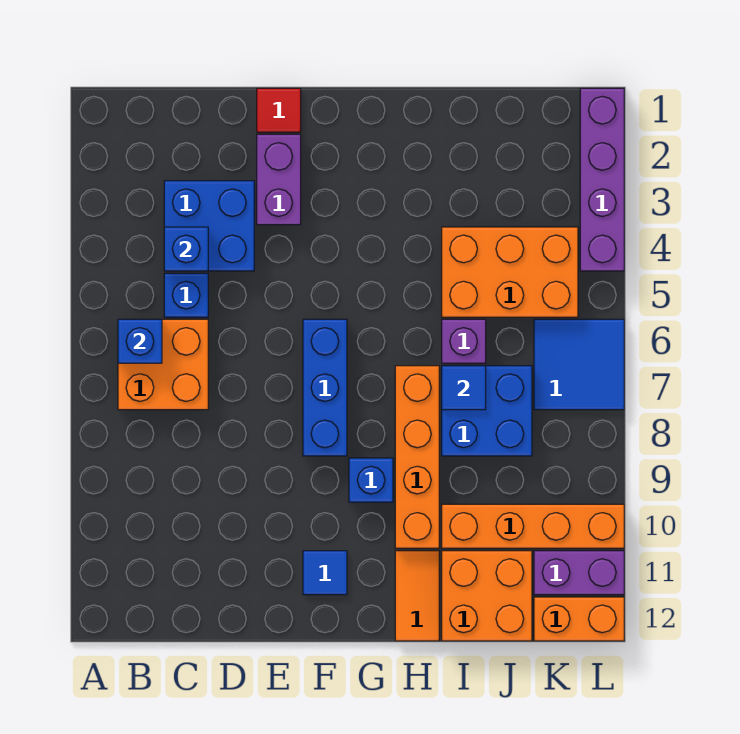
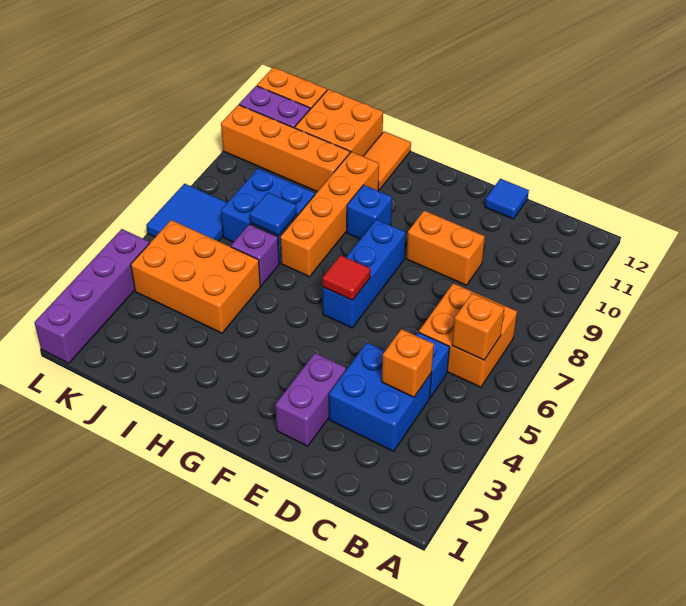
blue brick B6 level 2 -> orange brick B6 level 2
blue brick C4 level 2 -> orange brick C4 level 2
none -> orange brick D9:E9 level 1
red tile E1 level 1 -> red tile F6 level 2
blue tile F11 level 1 -> blue tile D12 level 1

